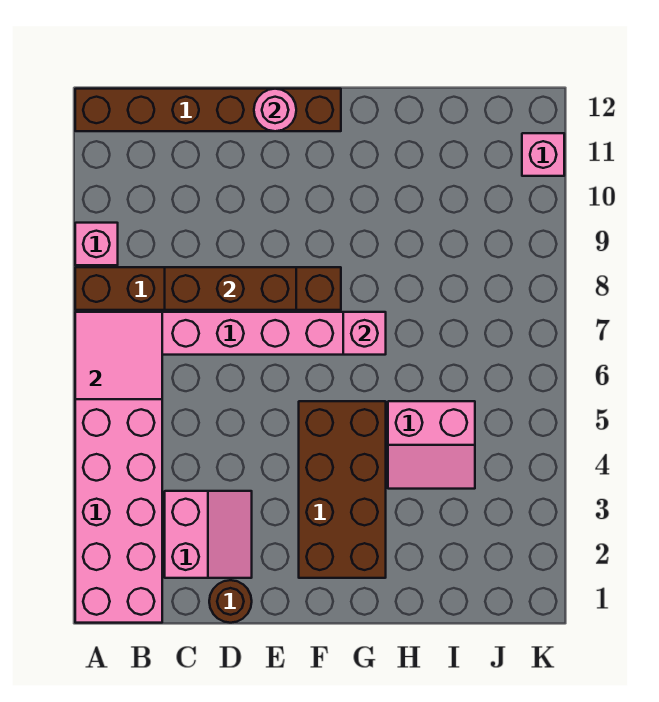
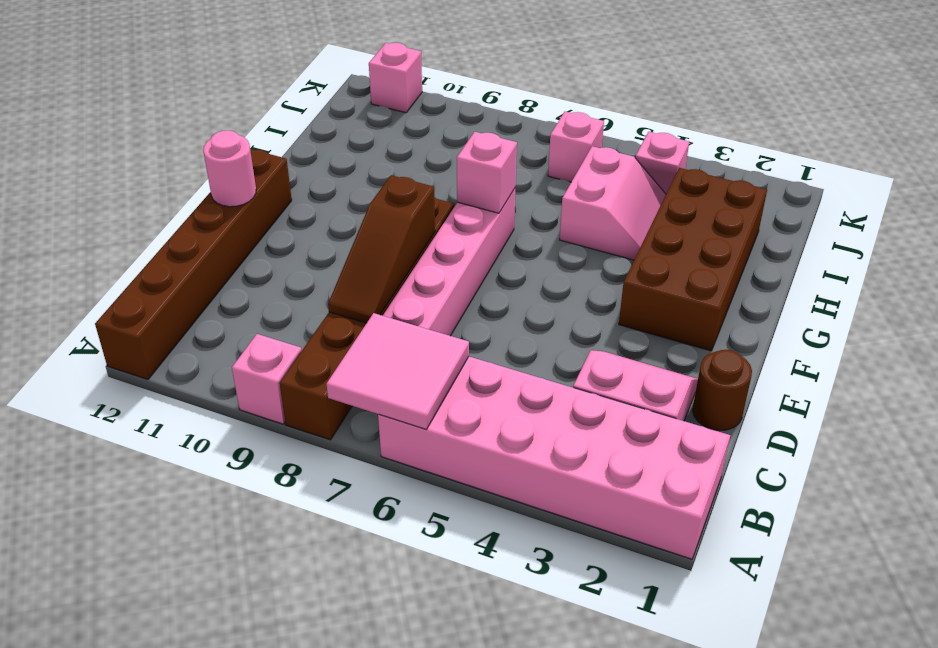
brown brick C8:E8 level 2 -> brown slope C8:E8 level 2 top E
brown brick F2:G5 level 1 -> brown brick F2:I3 level 1
none -> pink brick J4 level 1
none -> pink brick J6 level 1

